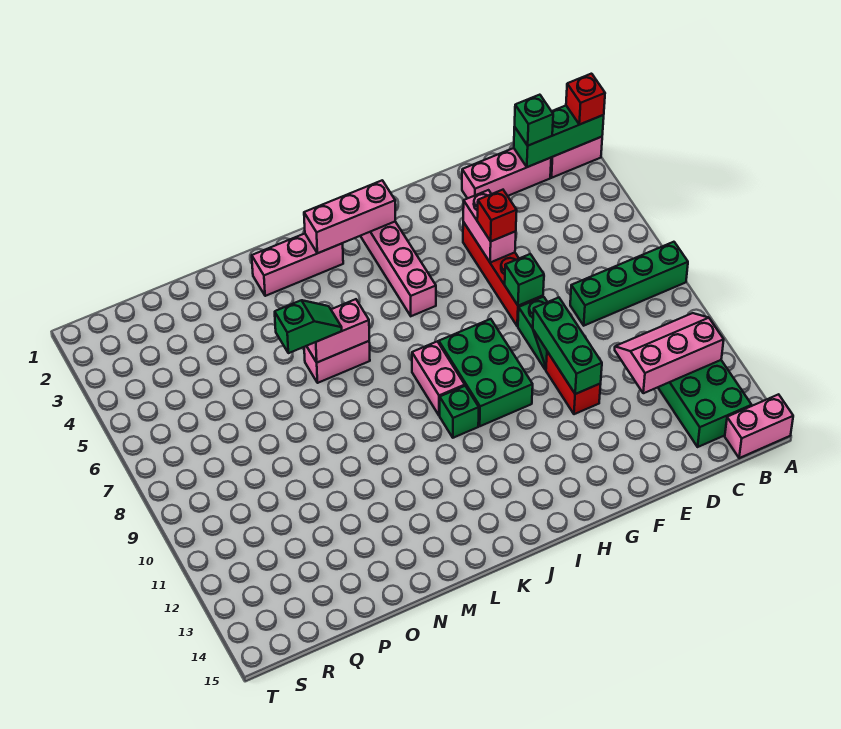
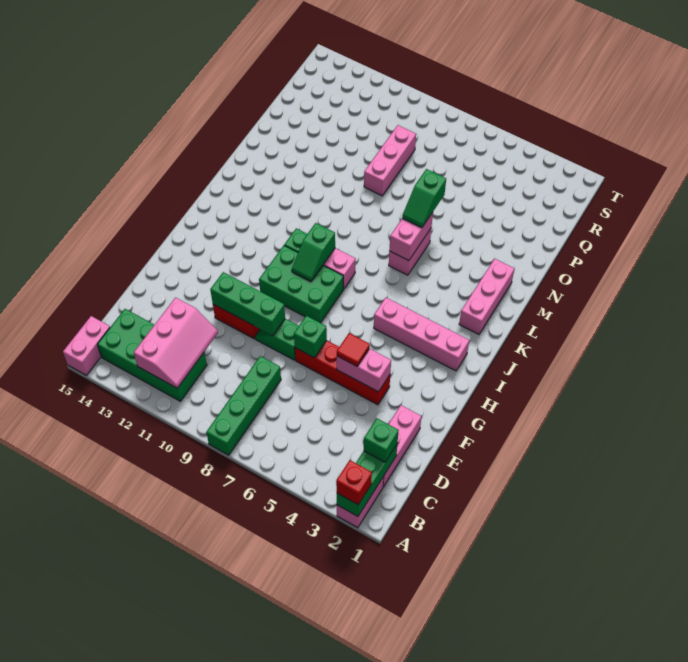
red brick F5 level 3 -> red tile F5 level 3
pink brick I2:K2 level 2 -> pink brick O9:Q9 level 1
none -> green slope I9:J9 level 2 top J

